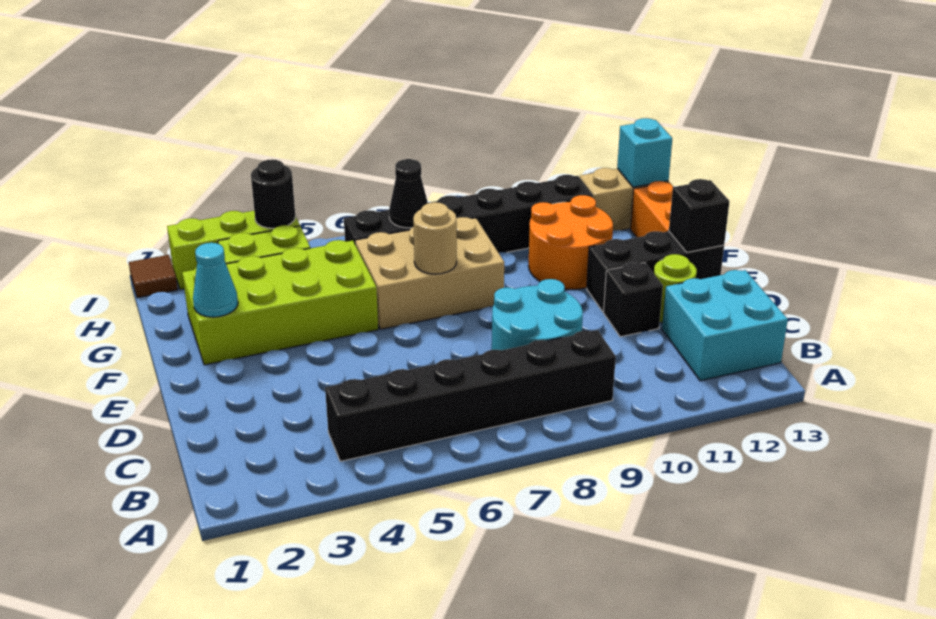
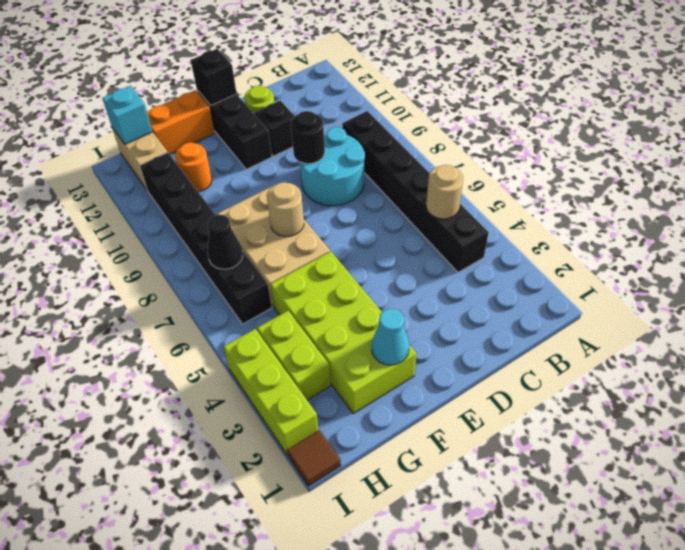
none -> tan round brick B5 level 2
cyan brick B12:C13 level 1 -> none
orange round brick F10:G11 level 1 -> orange round brick G11 level 1
black round brick I4 level 2 -> black round brick D9 level 2

